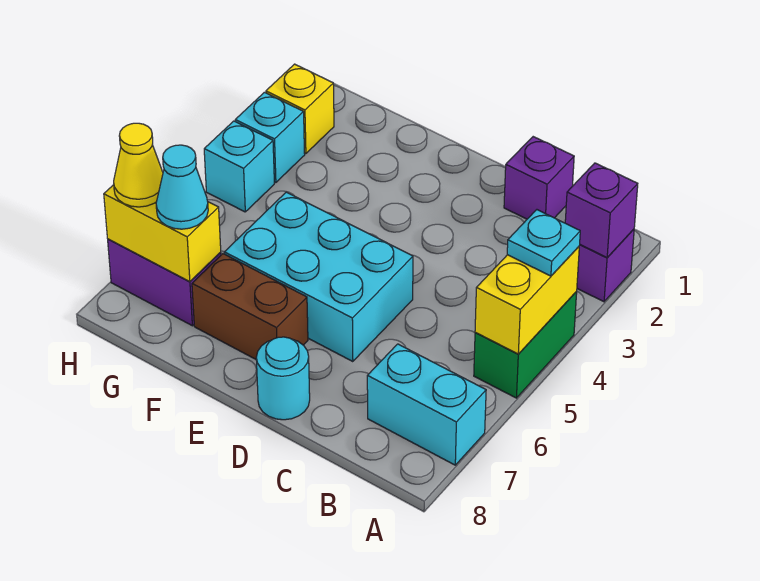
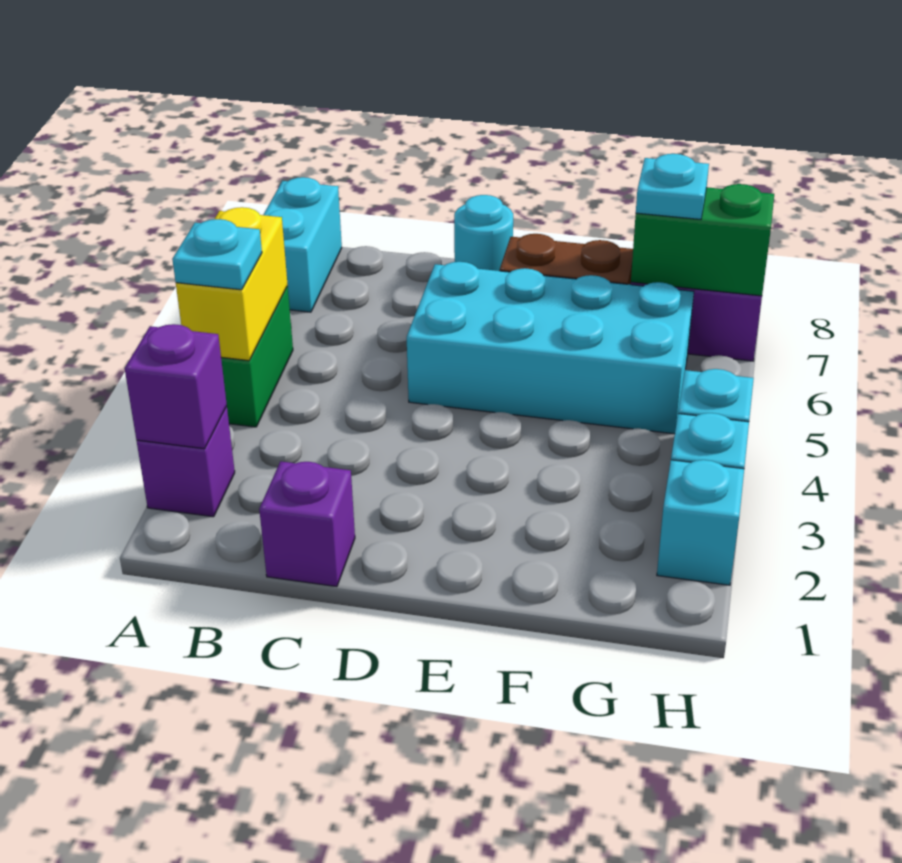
cyan brick A7:B7 level 1 -> cyan brick A7:A8 level 1
cyan brick D5:F6 level 1 -> cyan brick D5:G6 level 1
yellow brick G7:H7 level 2 -> green brick G7:H7 level 2
cyan cone G7 level 3 -> cyan plate G7 level 3
yellow brick H2 level 1 -> cyan brick H2 level 1
yellow cone H7 level 3 -> none

